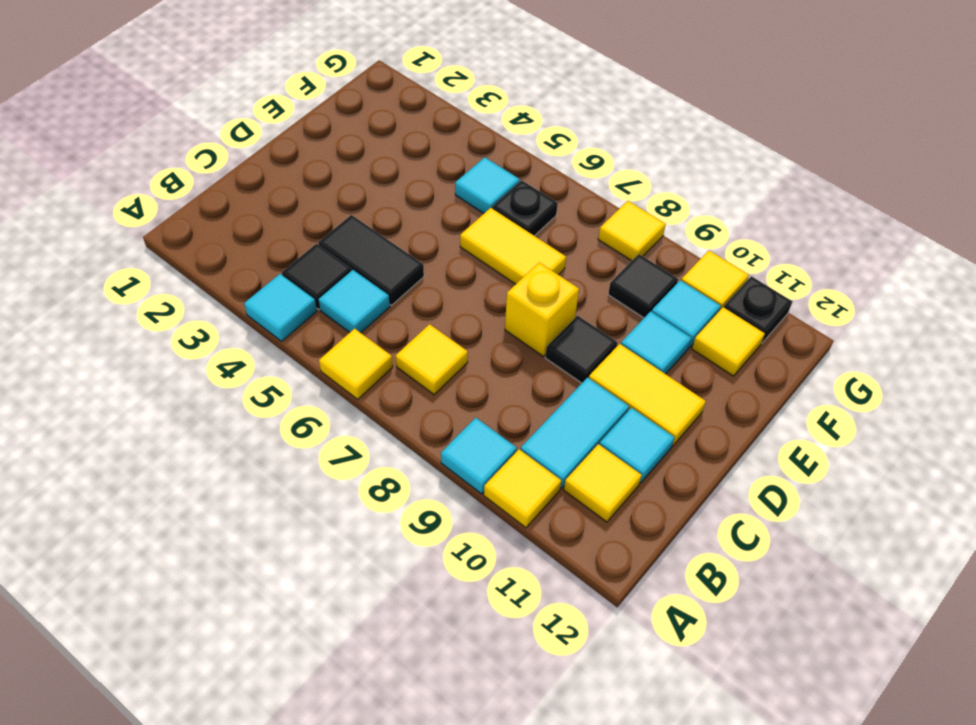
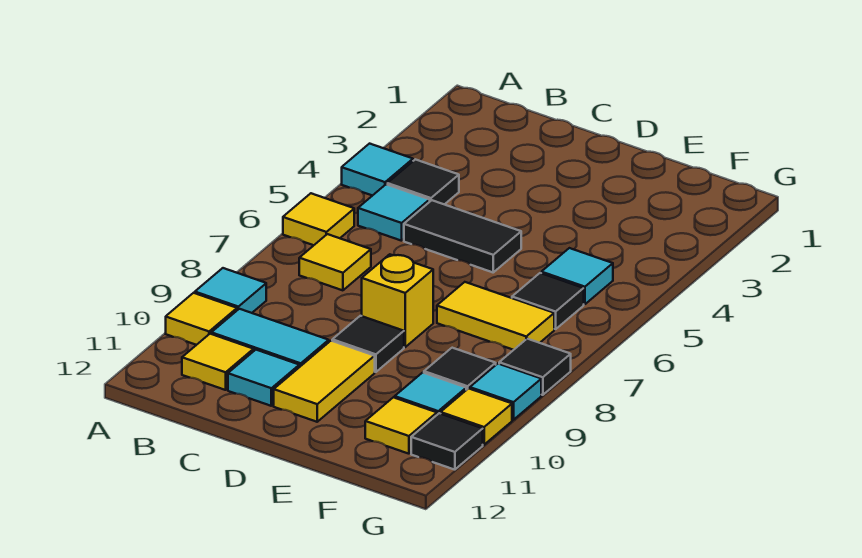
black tile C4:C5 level 1 -> black tile C5:D5 level 1
yellow tile E6:E7 level 1 -> yellow tile E7:F7 level 1
cyan tile E10 level 1 -> cyan tile G9 level 1
black plate F6 level 1 -> black tile F6 level 1
yellow tile G8 level 1 -> black tile G8 level 1
black plate G11 level 1 -> black tile G11 level 1

